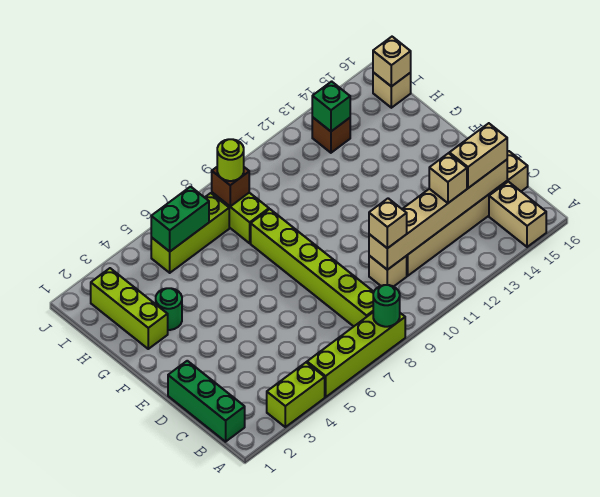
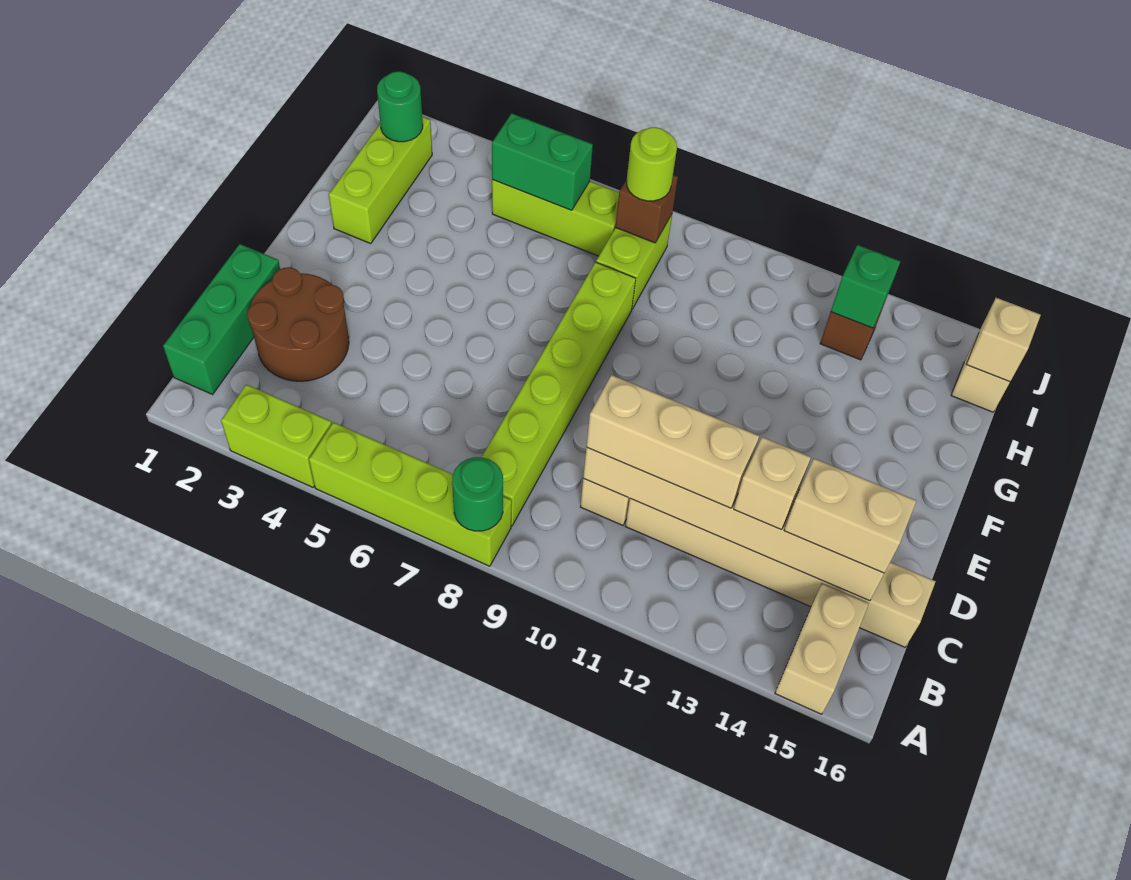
none -> brown round brick C2:D3 level 1
tan brick C10 level 3 -> tan brick C10:C12 level 3
green round brick G3 level 1 -> green round brick I2 level 2

